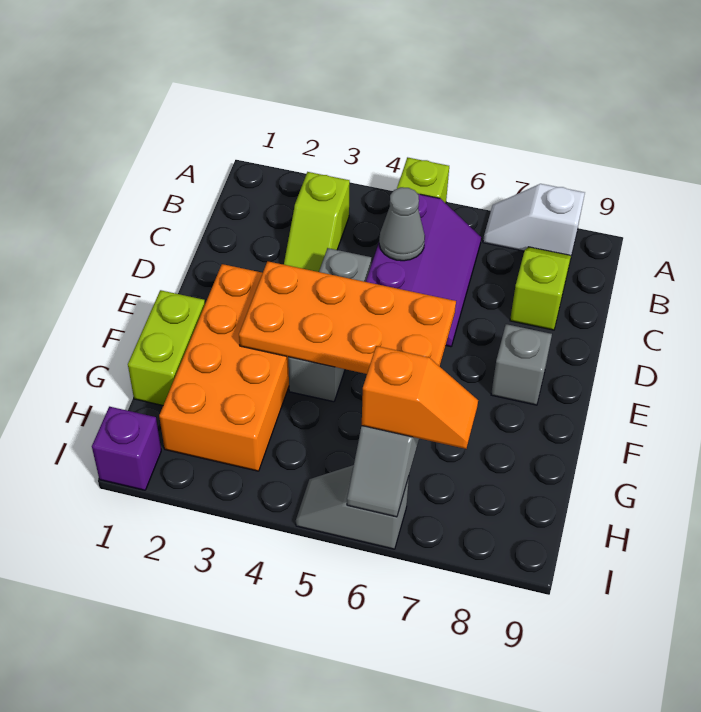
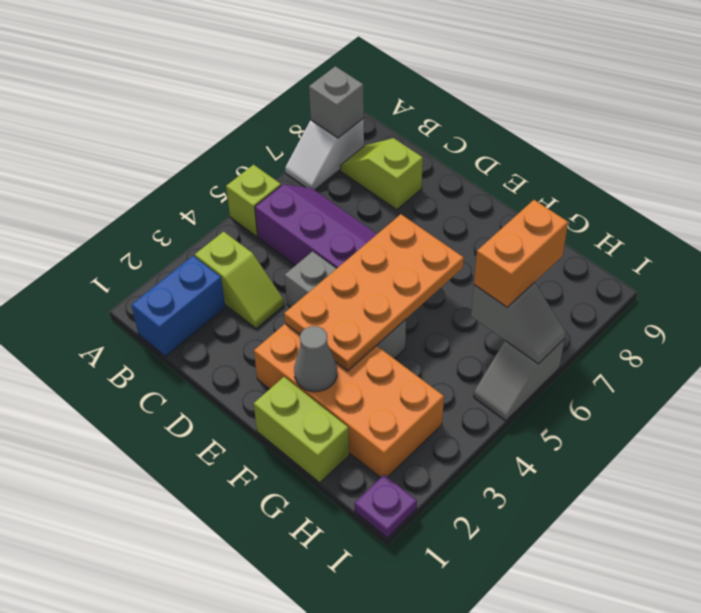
none -> blue brick B1:B2 level 1
grey cone C5 level 2 -> grey cone F2 level 2
grey brick E8 level 1 -> grey brick A8 level 2
orange slope H6:H7 level 3 top 6 -> orange brick H6:H7 level 3
purple brick I1 level 1 -> purple plate I1 level 1

